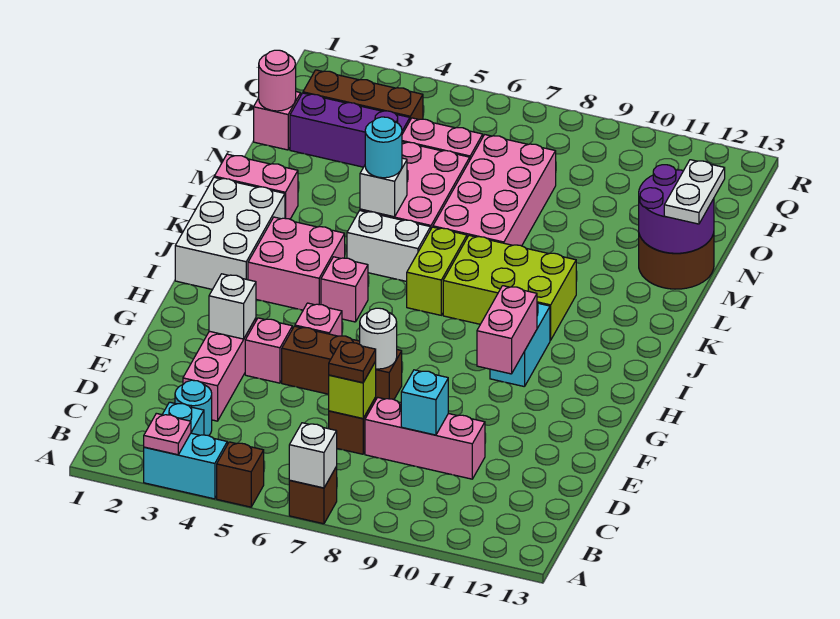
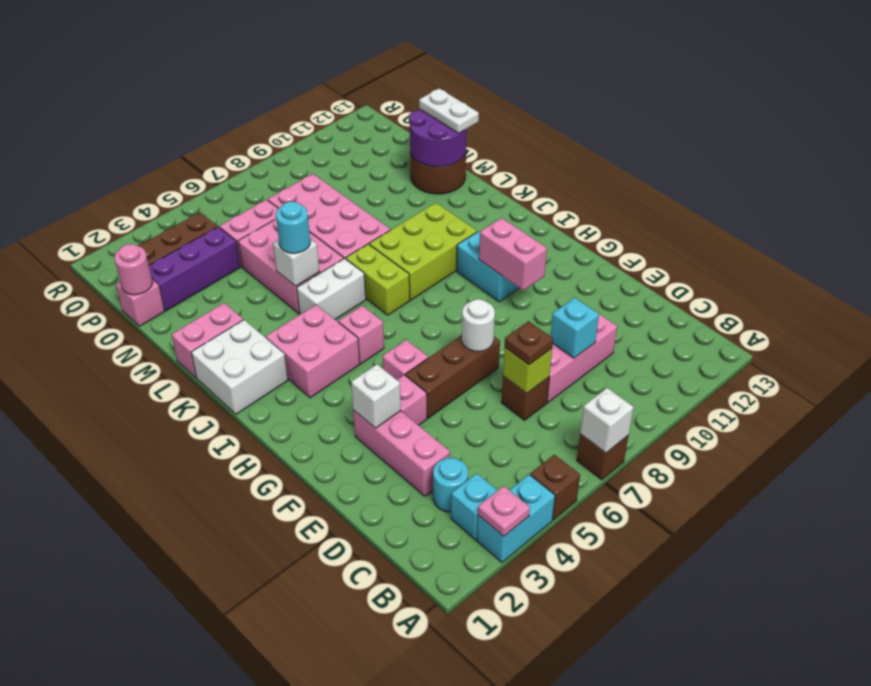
white brick I1:K2 level 1 -> white brick J1:K2 level 1

